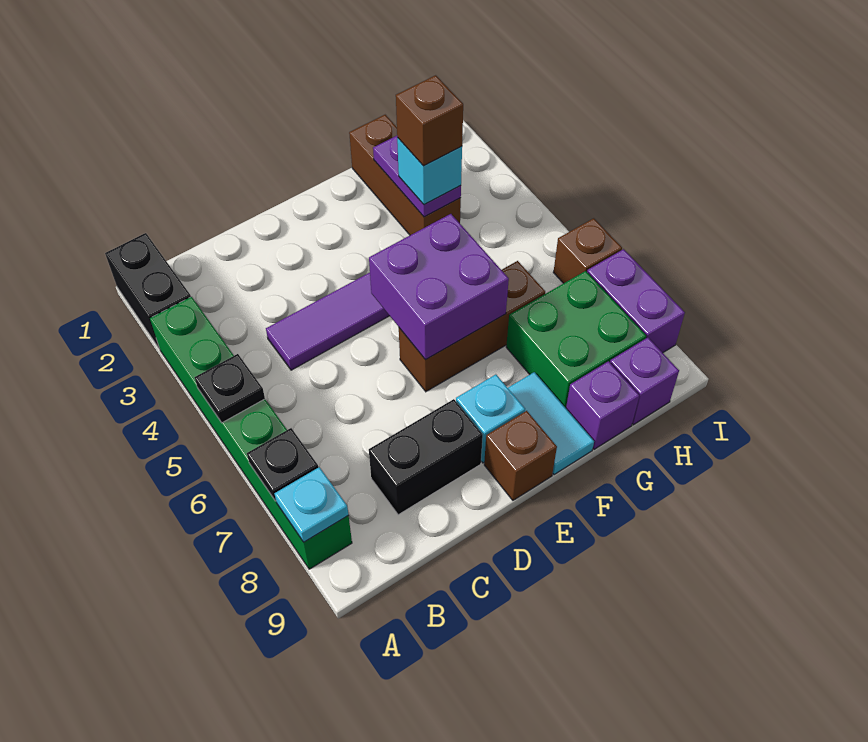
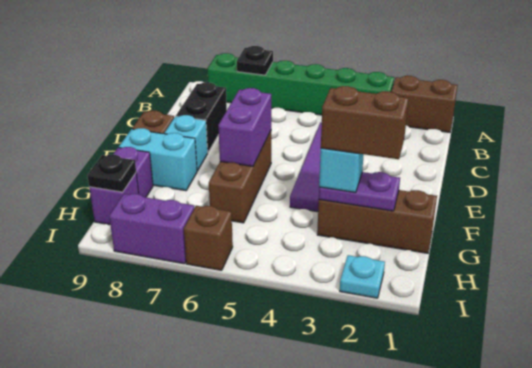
black brick A1:A2 level 1 -> brown brick A1:A2 level 1
black plate A5 level 2 -> black plate H9 level 2
cyan plate A8 level 2 -> cyan plate I2 level 1
purple brick E5:F6 level 2 -> purple brick E6:F6 level 2
cyan tile F8:F9 level 1 -> cyan brick F8:F9 level 1
brown brick G3 level 4 -> brown brick G2:G3 level 4
green brick G7:H8 level 1 -> none

